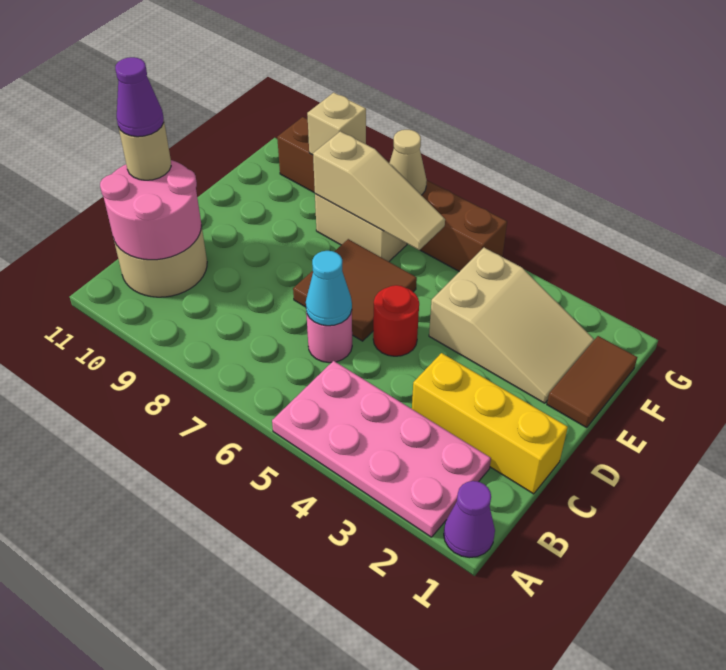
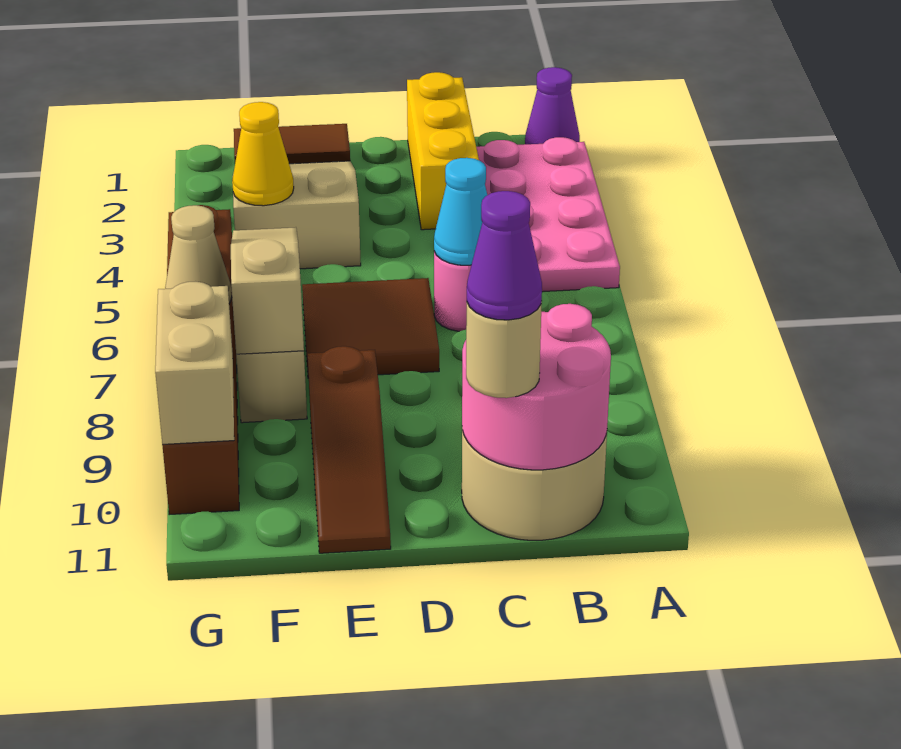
red round brick D5 level 1 -> none
none -> brown slope E9:E11 level 1 top 9
none -> yellow cone F4 level 2
tan brick G9 level 2 -> tan brick G9:G10 level 2

